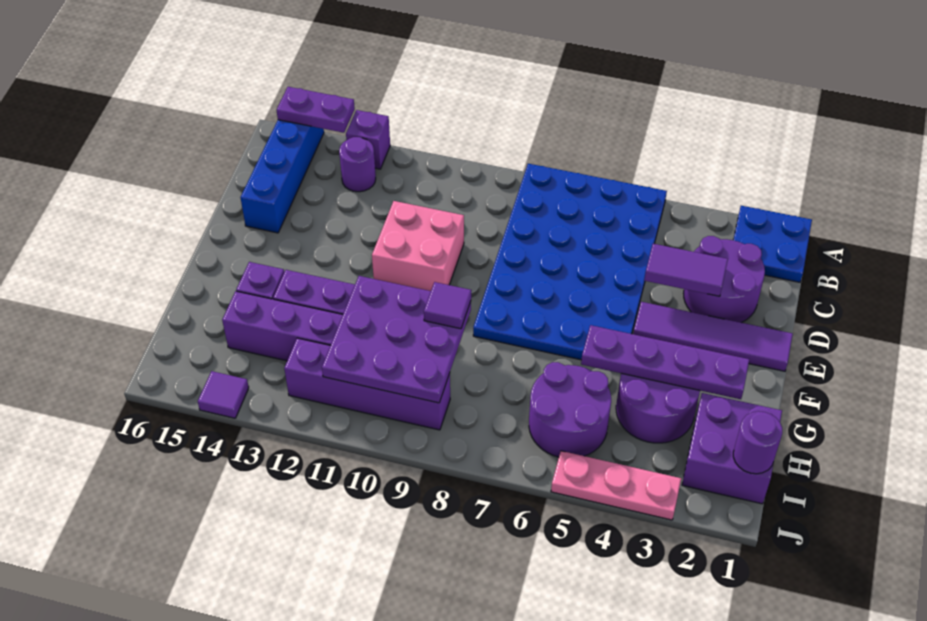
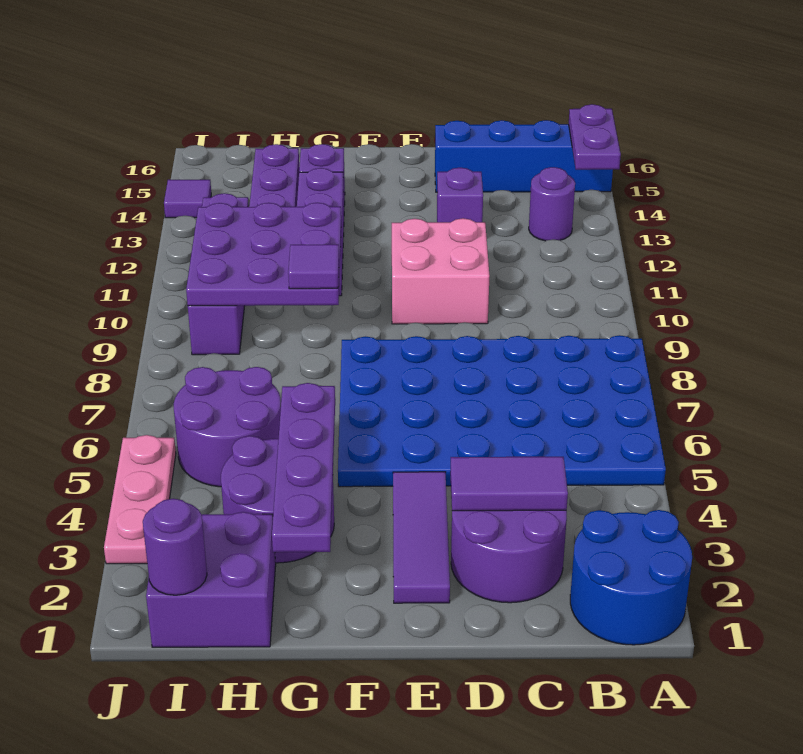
blue plate A1:B2 level 1 -> blue round brick A1:B2 level 1
purple brick A13 level 1 -> purple brick D13 level 1
purple tile D3:D4 level 2 -> purple tile C3:D3 level 2
purple tile E1:E4 level 1 -> purple tile E2:E4 level 1

